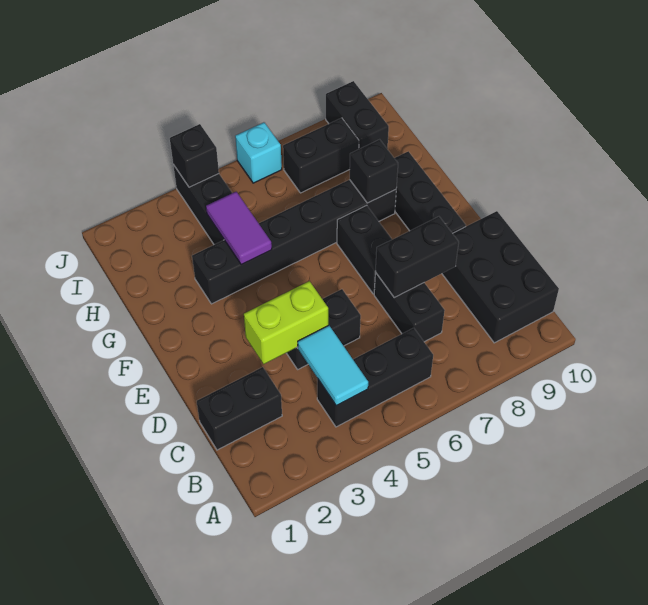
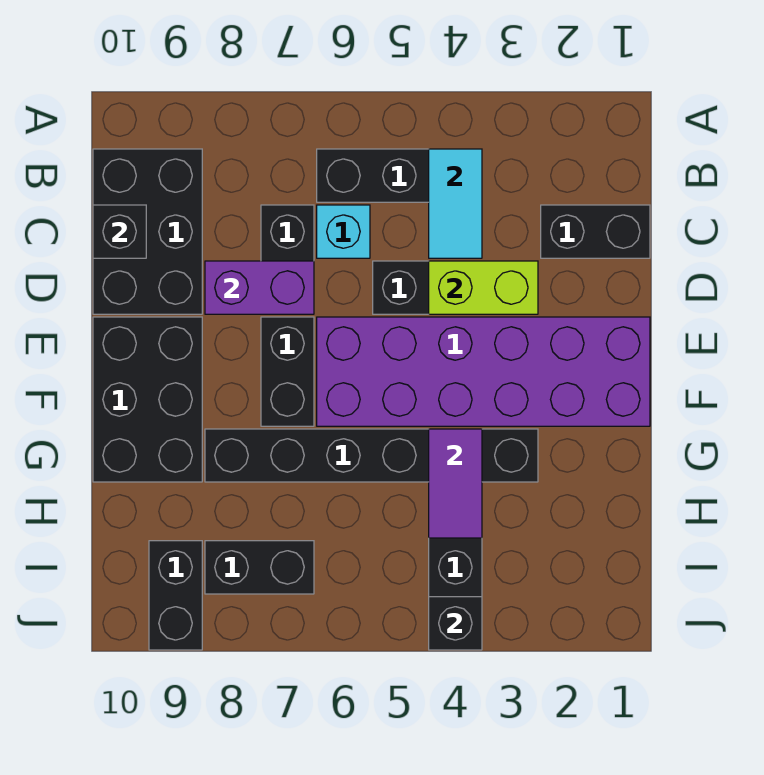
black brick D7:D8 level 2 -> purple brick D7:D8 level 2
none -> purple brick E1:F6 level 1
black brick E9:G9 level 1 -> black brick E9:G10 level 1
black brick G8 level 2 -> black brick C10 level 2
cyan brick J6 level 1 -> cyan brick C6 level 1

